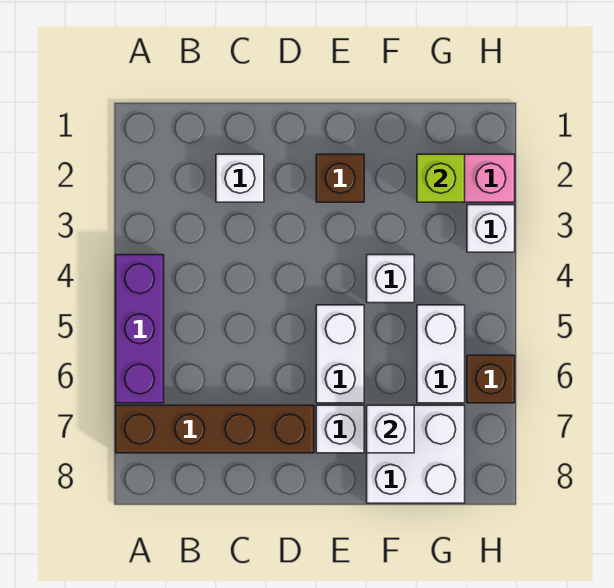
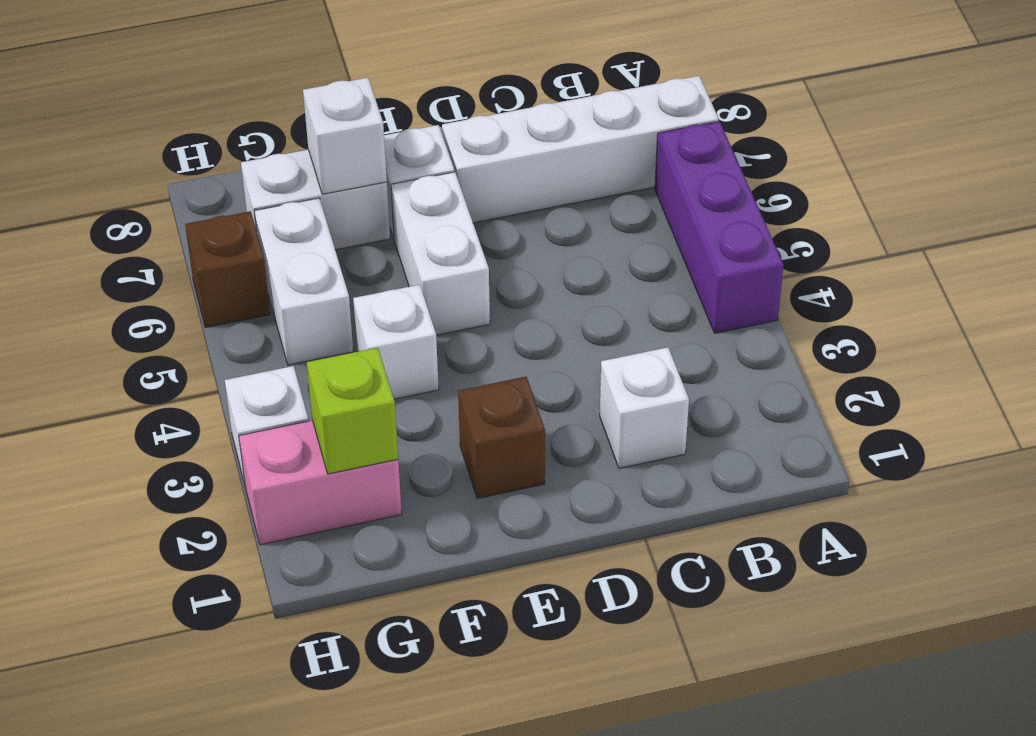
brown brick A7:D7 level 1 -> white brick A7:D7 level 1
white brick F7:G8 level 1 -> white brick F7:G7 level 1

